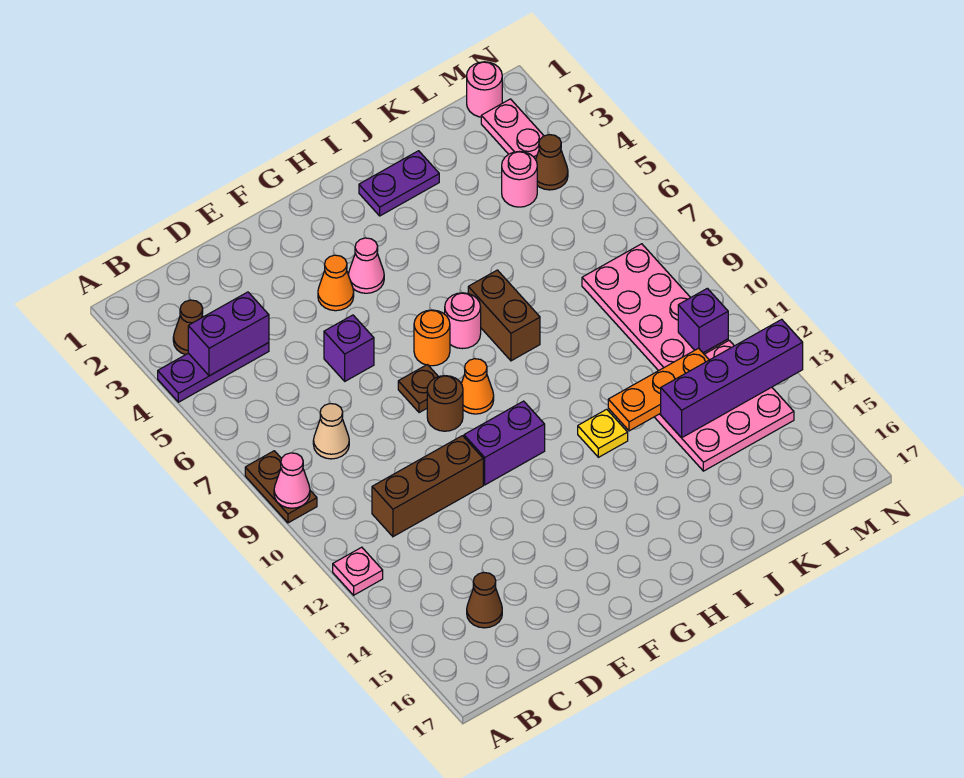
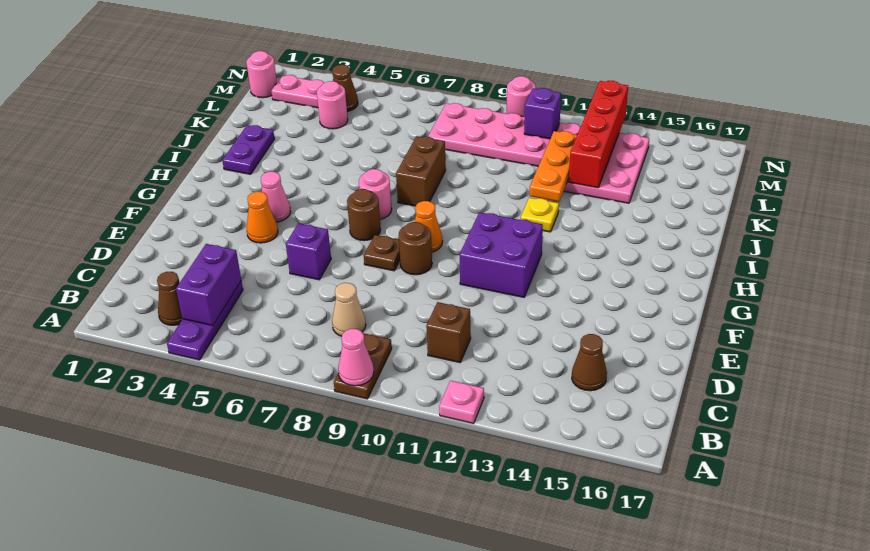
brown plate A8:A9 level 1 -> brown plate A9:B9 level 1
brown brick C11:E11 level 1 -> brown brick C11 level 1
purple brick F11:G11 level 1 -> purple brick F11:G12 level 1
orange round brick G7 level 1 -> brown round brick G7 level 1
brown brick I7:I8 level 1 -> brown brick I8:J8 level 1
purple brick K13:N13 level 2 -> red brick K13:N13 level 2
none -> pink round brick N10 level 1

